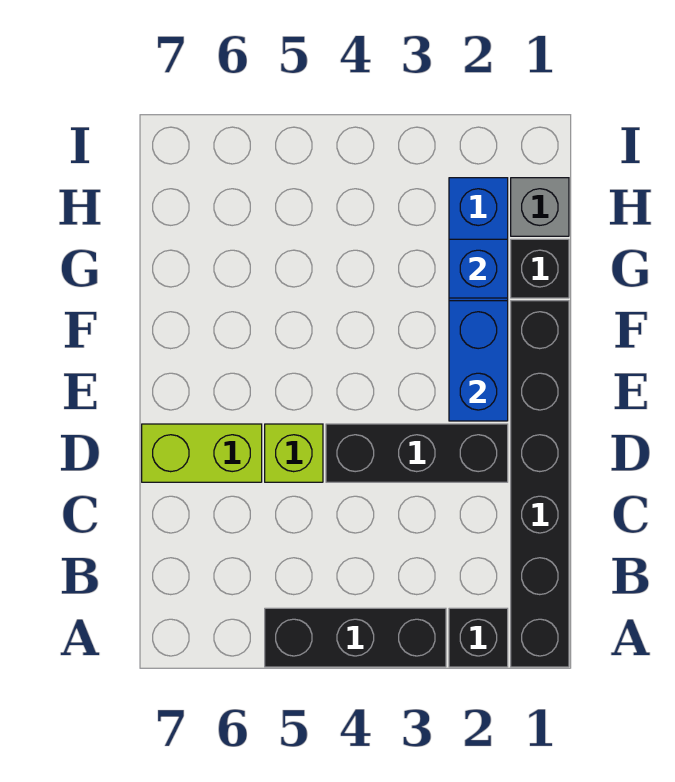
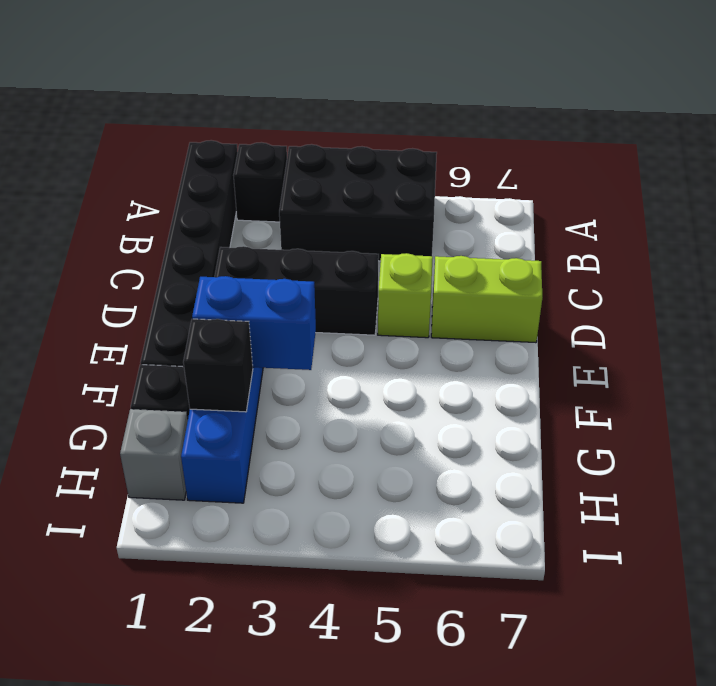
black brick A3:A5 level 1 -> black brick A3:B5 level 1
blue brick E2:F2 level 2 -> blue brick F2:F3 level 2
blue brick G2 level 2 -> black brick G2 level 2

